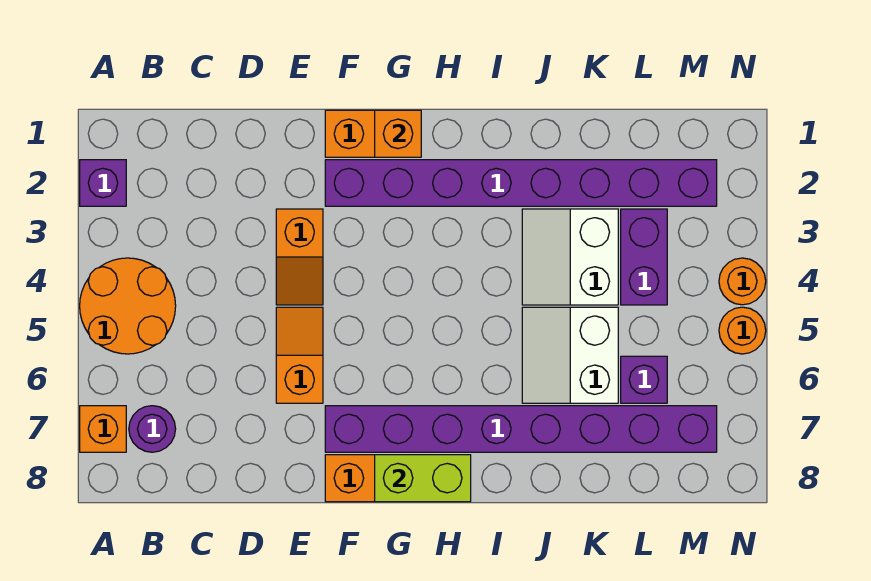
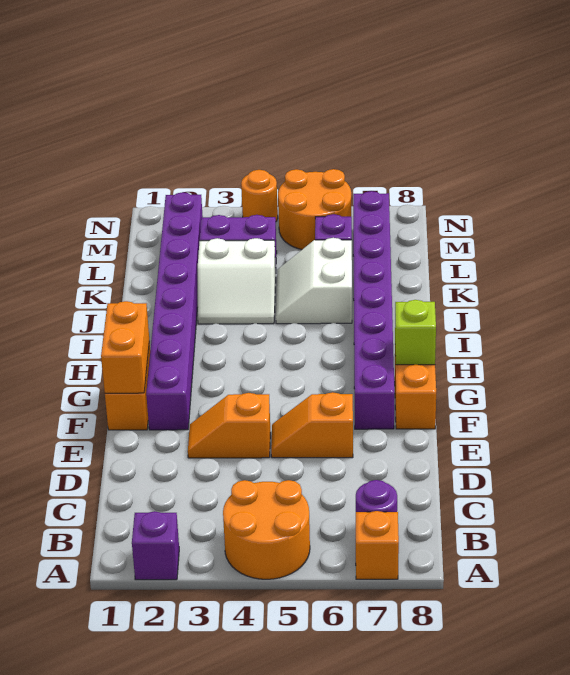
orange slope E3:E4 level 1 top 3 -> orange slope E3:E4 level 1 top 4
orange brick G1 level 2 -> orange brick F1:G1 level 2
lime brick G8:H8 level 2 -> lime brick G8 level 2
white slope J5:K6 level 1 top K -> white slope J5:K6 level 1 top 6
orange round brick N5 level 1 -> orange round brick M5:N6 level 1

